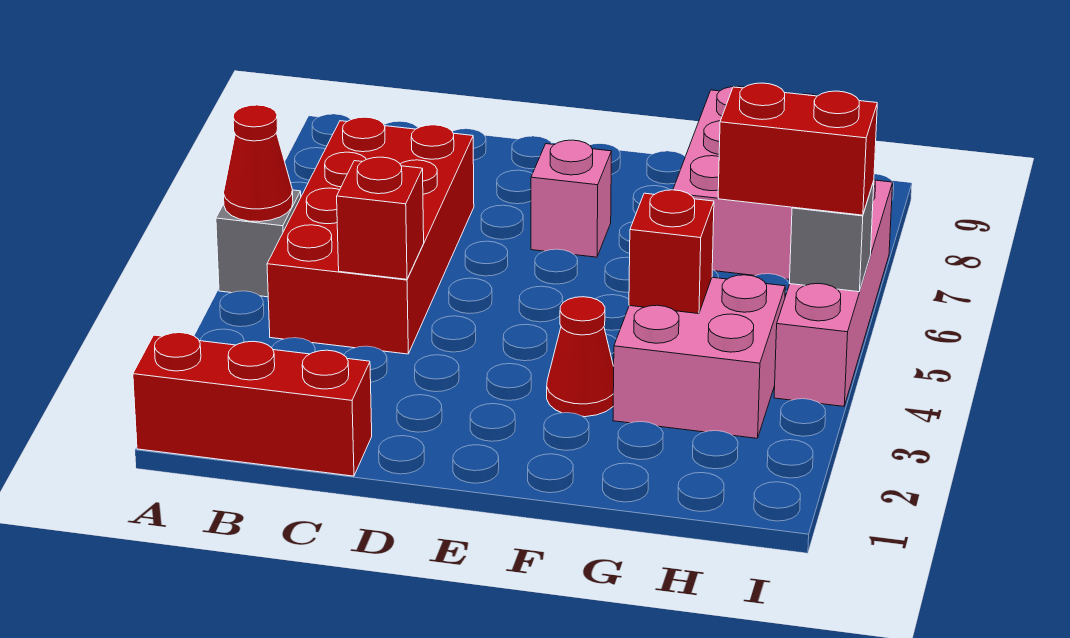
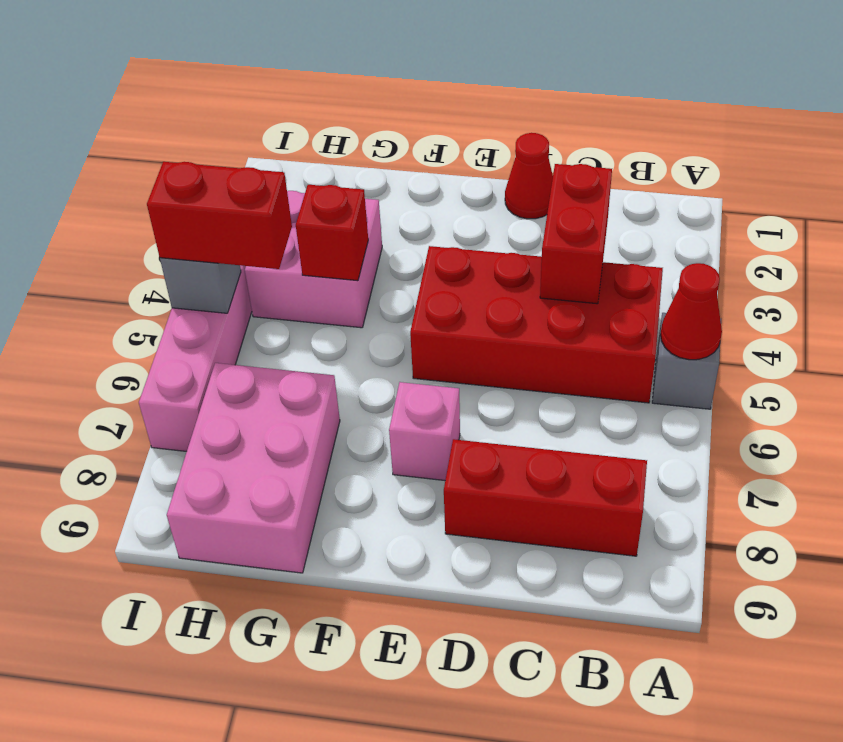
red brick A1:C1 level 1 -> red brick B8:D8 level 1
red brick B4:C7 level 1 -> red brick B4:E5 level 1
red brick C4 level 2 -> red brick C3:C4 level 2
red cone F3 level 1 -> red cone D1 level 1

